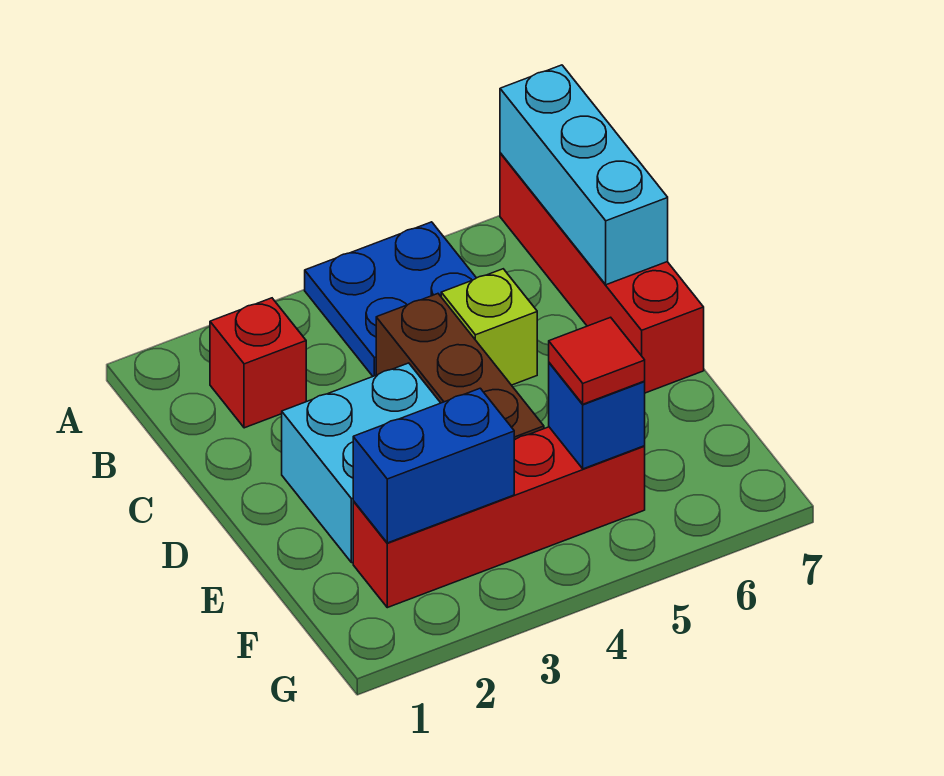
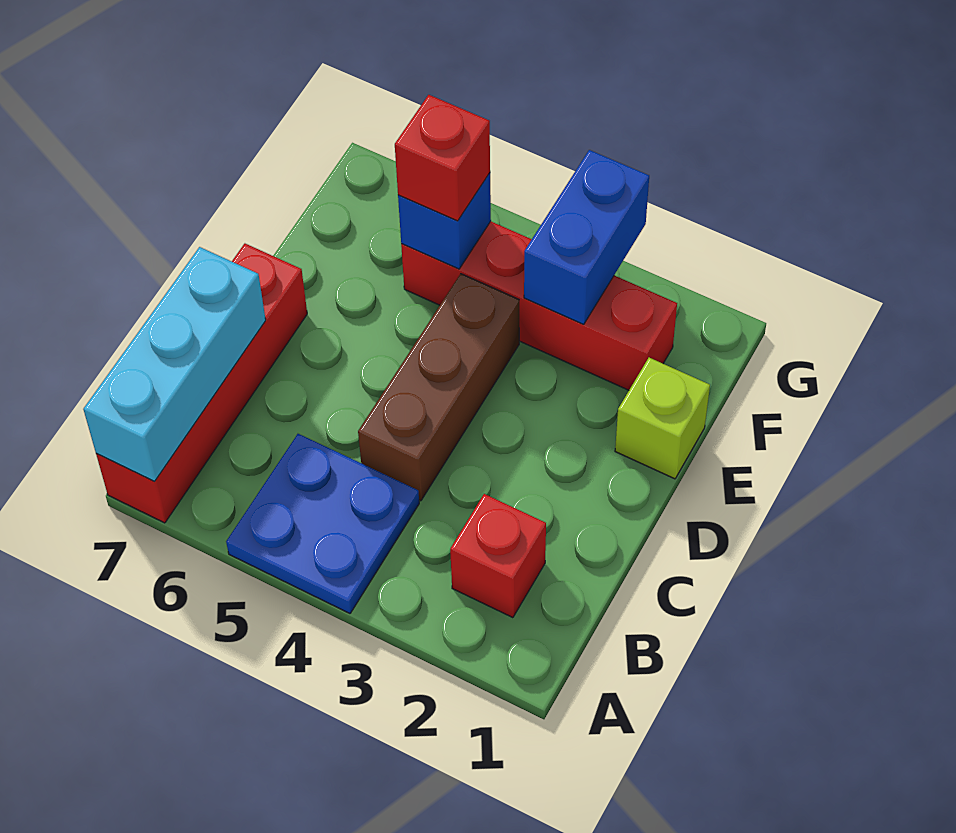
lime brick C5 level 1 -> lime brick E1 level 1
cyan brick D2:E3 level 1 -> none
blue brick F2:F3 level 2 -> blue brick F3:G3 level 2
red tile F5 level 3 -> red brick F5 level 3

